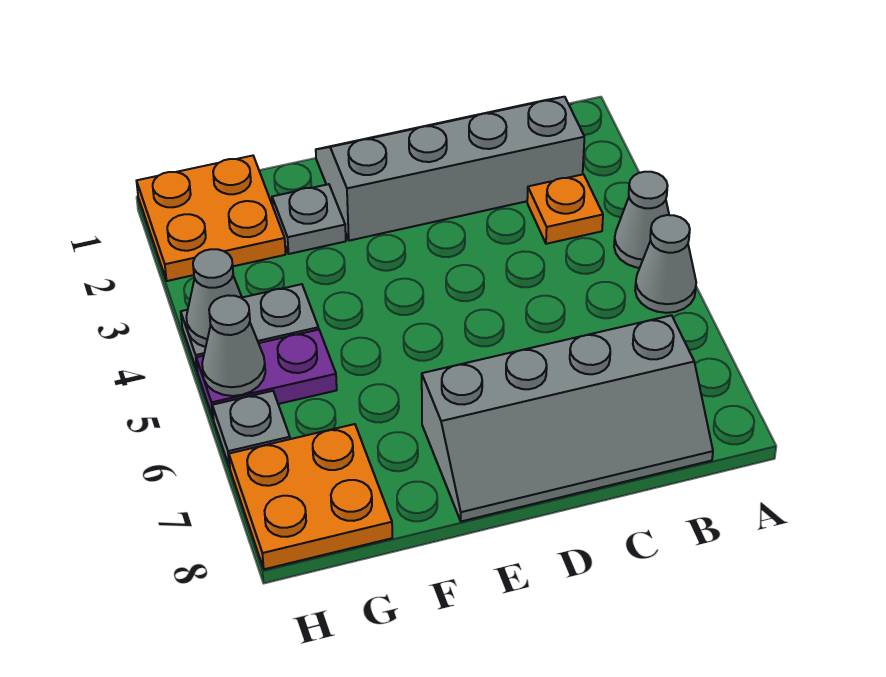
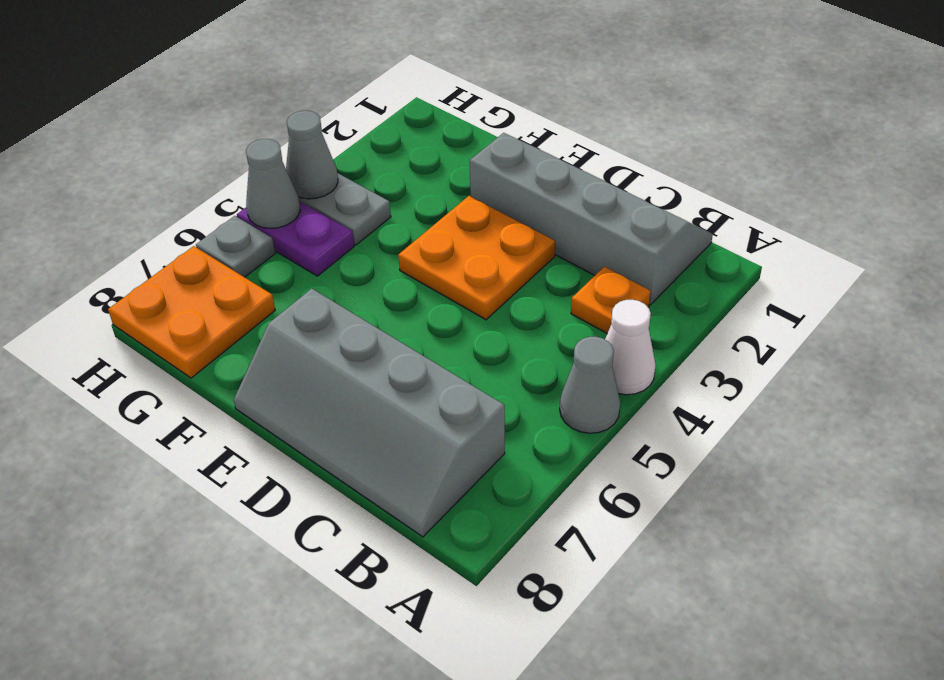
grey cone A4 level 1 -> white cone A4 level 1
grey plate F2 level 1 -> none
orange plate G1:H2 level 1 -> orange plate D3:E4 level 1

